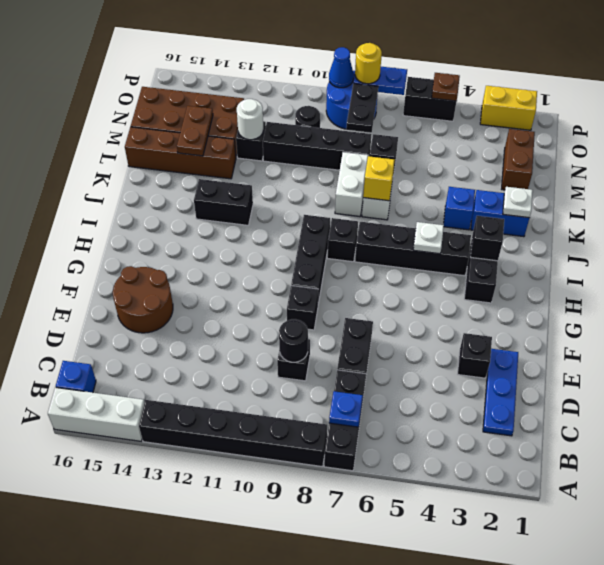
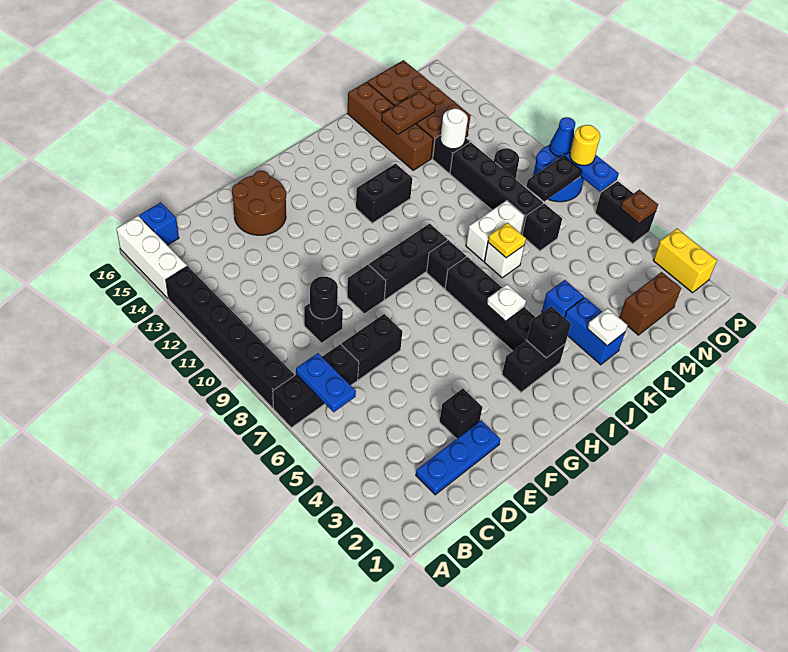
blue plate B7 level 2 -> blue plate B6:B7 level 2
black brick J12:J13 level 1 -> black brick I12:J12 level 1
yellow brick K7 level 2 -> yellow plate K7 level 2

